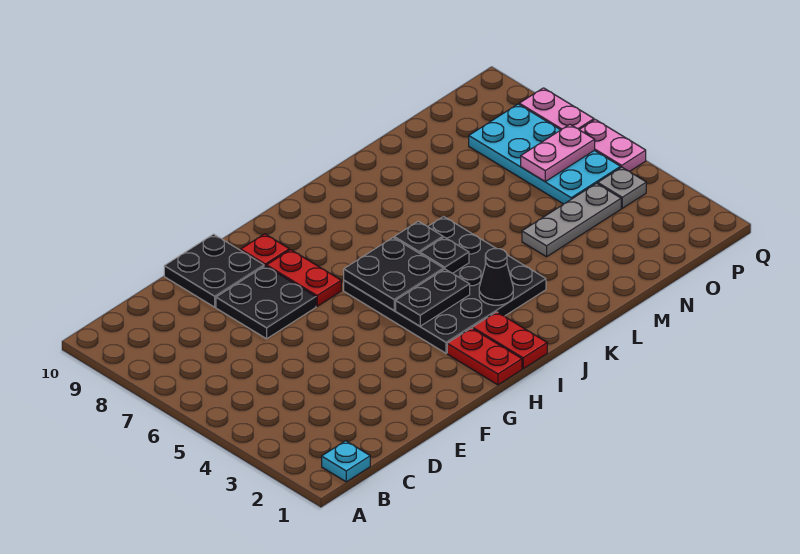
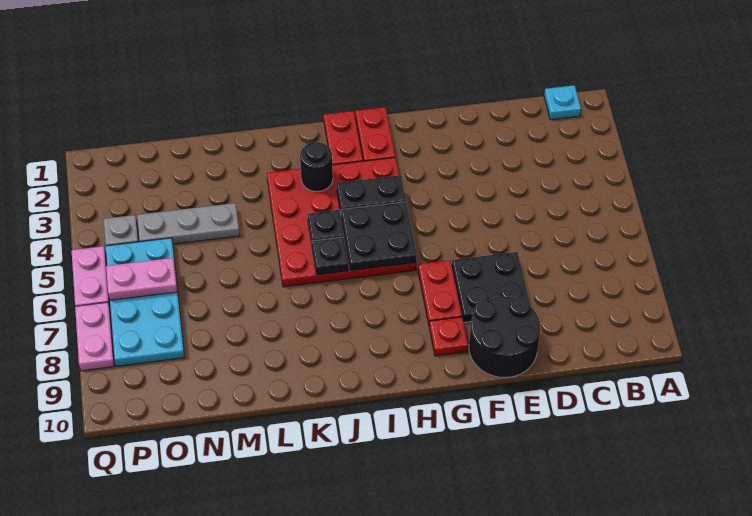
black plate E9:F10 level 1 -> black round brick E9:F10 level 1
black plate H3:K6 level 1 -> red plate H3:K6 level 1
black cone J3 level 2 -> black round brick J3 level 2

